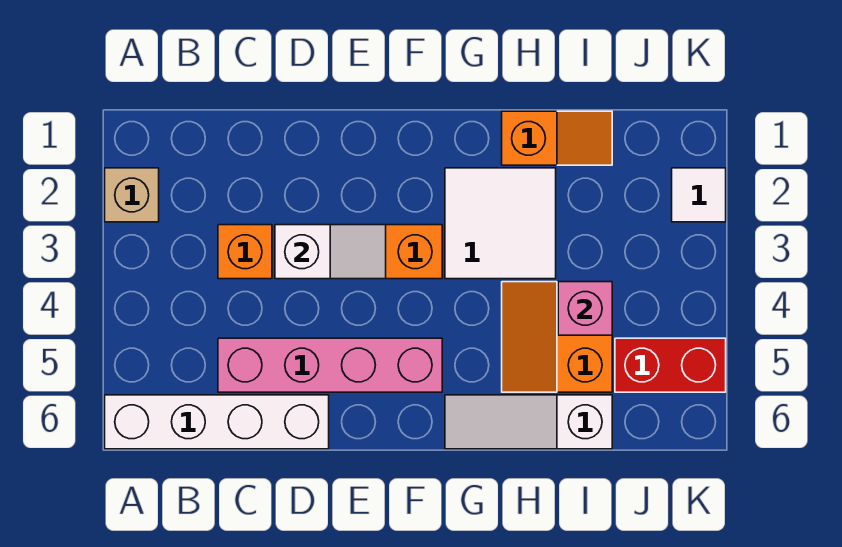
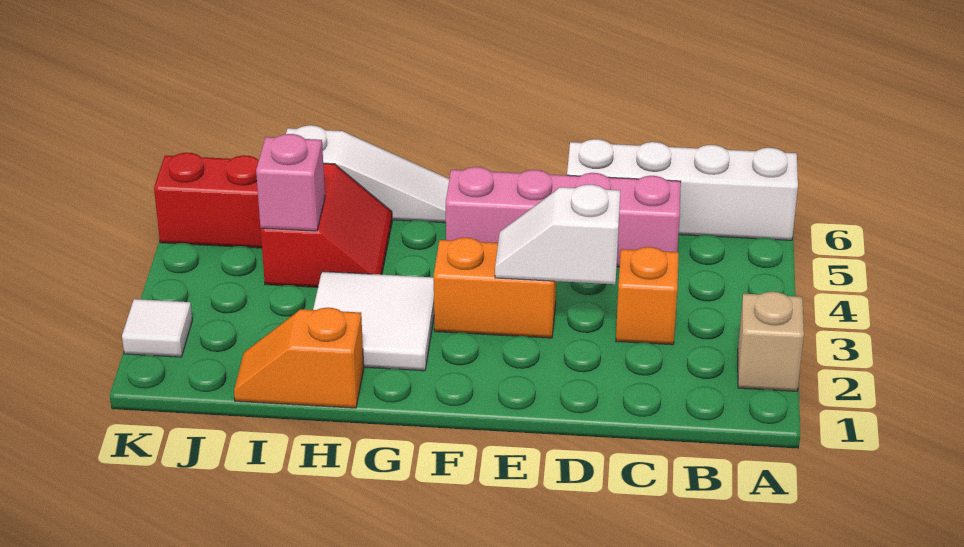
orange slope H4:I5 level 1 top I -> red slope H4:I5 level 1 top I

